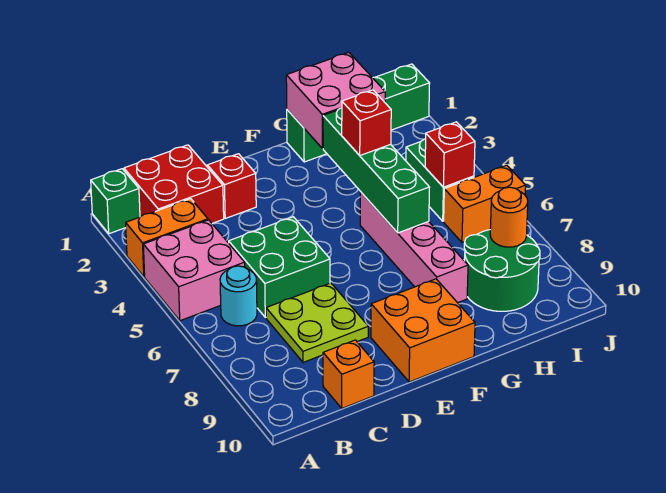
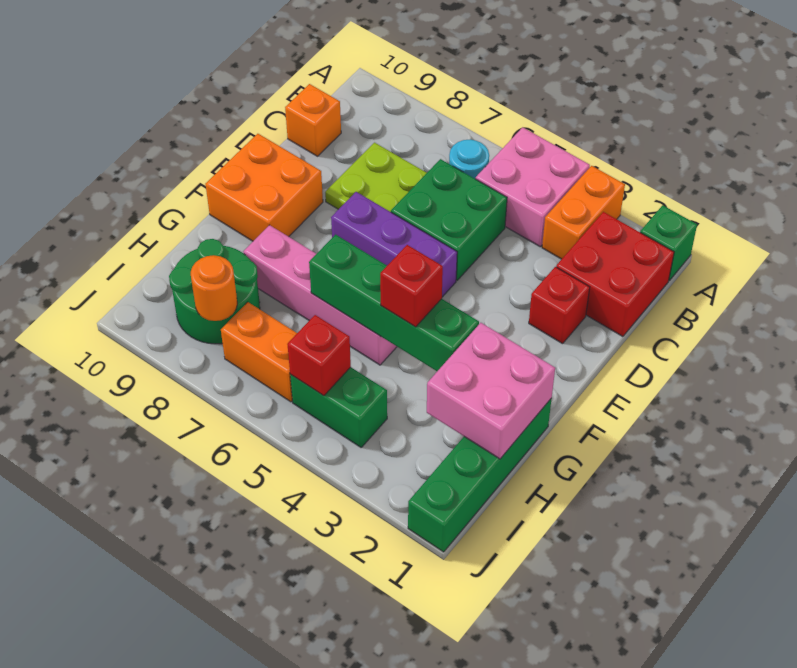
none -> purple brick E5:E7 level 1
orange brick I6:J6 level 1 -> orange brick I6:I7 level 1

